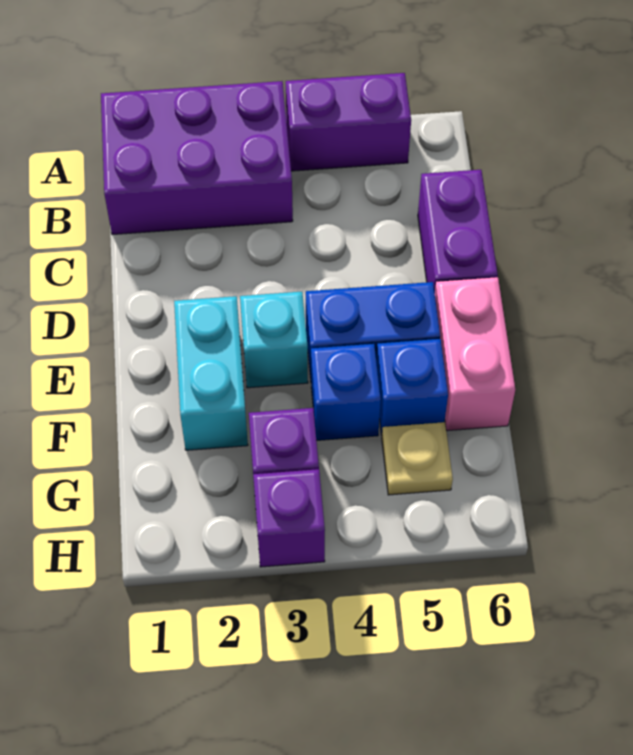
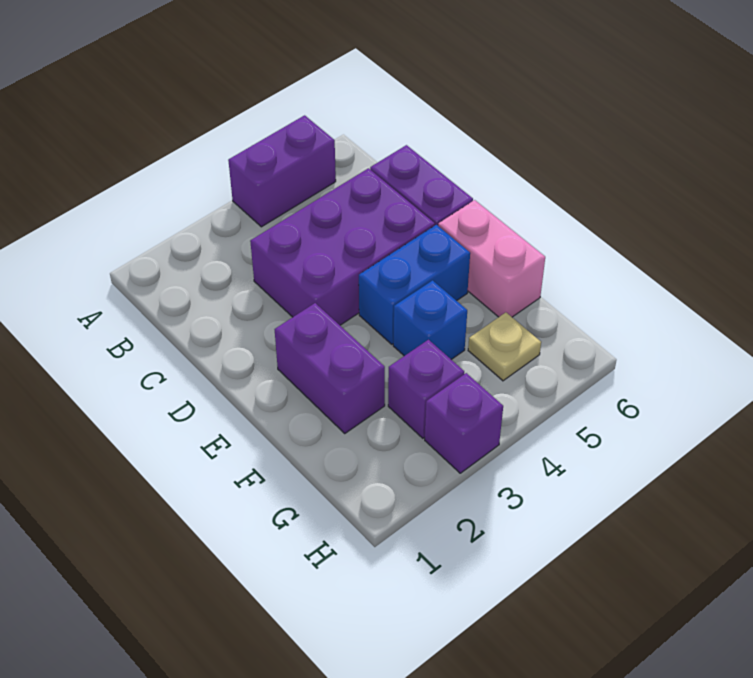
purple brick A1:B3 level 1 -> purple brick C3:D5 level 1
cyan brick E2:F2 level 1 -> purple brick E2:F2 level 1
cyan brick E3 level 1 -> none
blue brick F5 level 1 -> none

